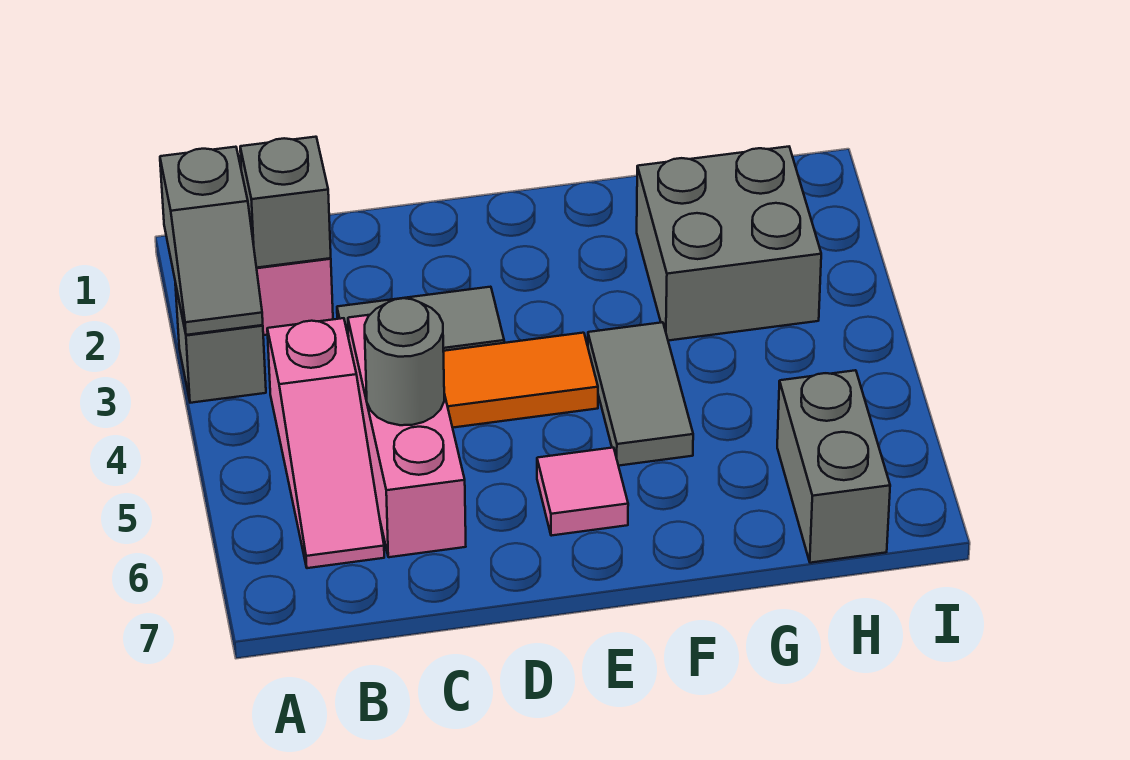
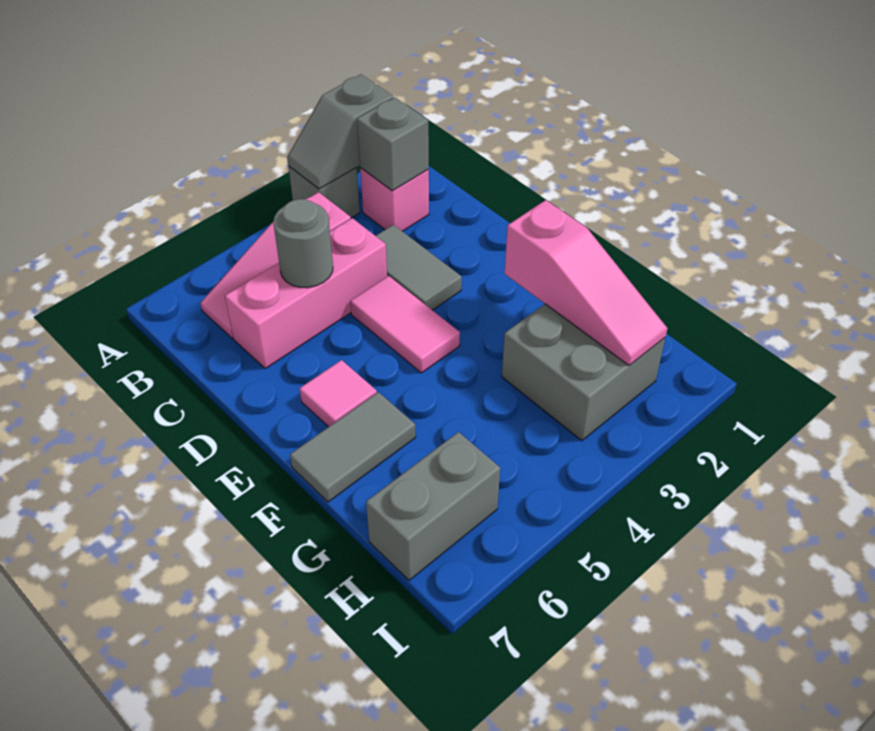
orange tile D4:E4 level 1 -> pink tile D4:E4 level 1
none -> pink slope F2:H2 level 2 top F
grey tile F4:F5 level 1 -> grey tile F6:F7 level 1

